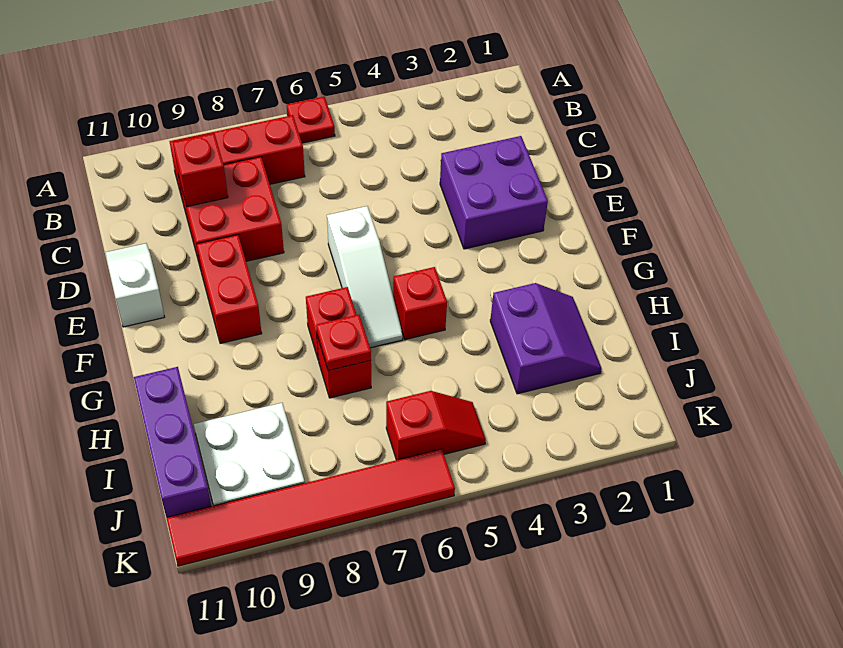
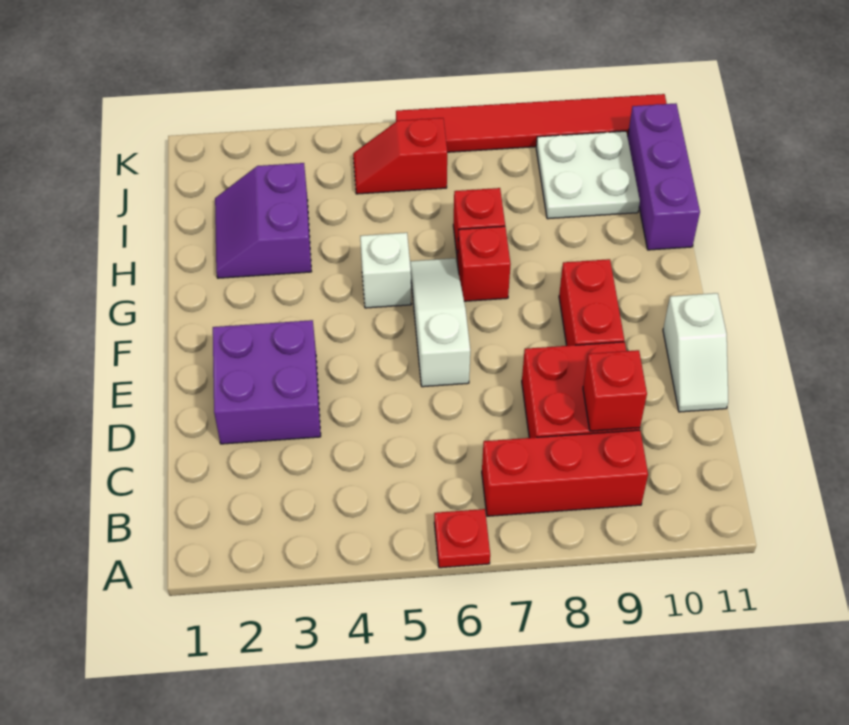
red brick G5 level 1 -> white brick G5 level 1
red plate H7 level 2 -> none

